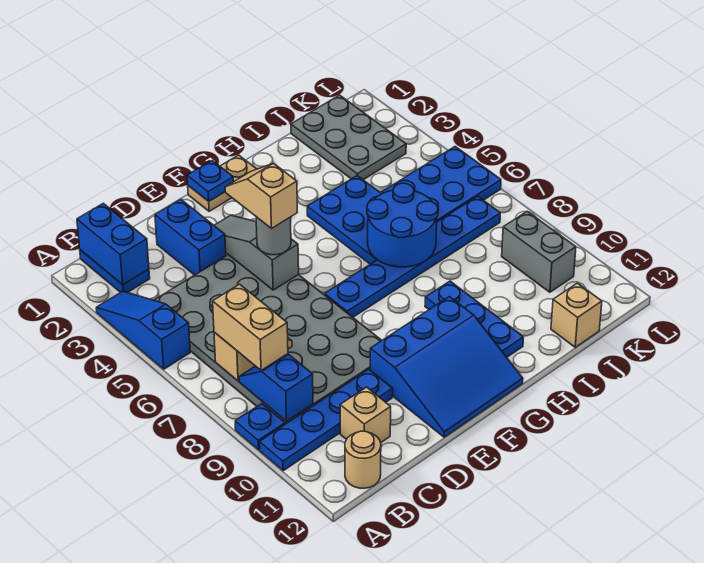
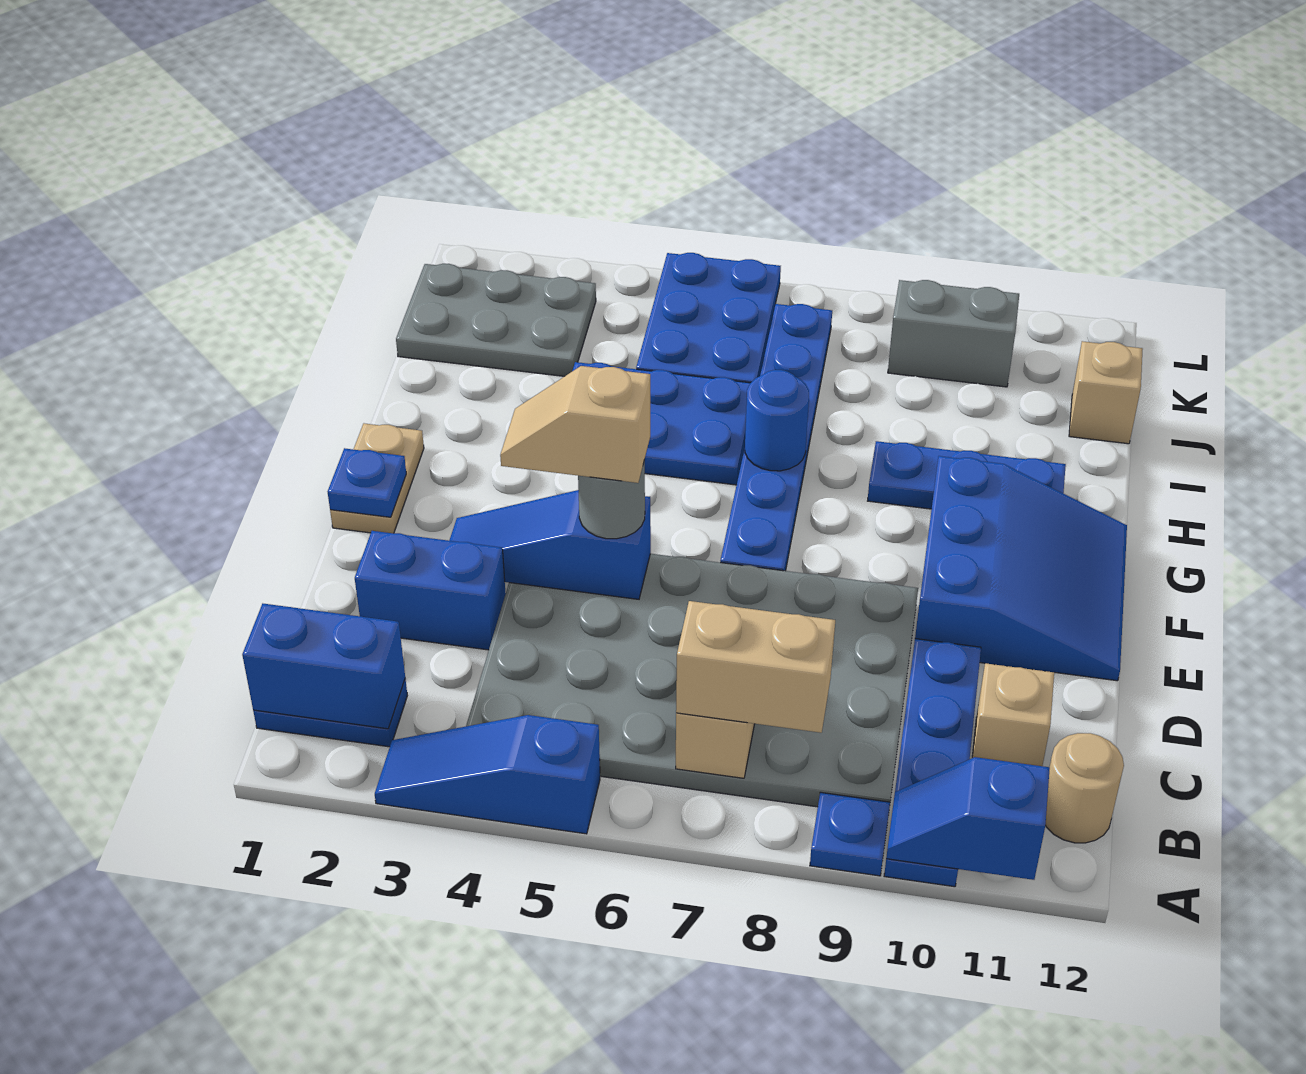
blue slope B8:B9 level 2 top 9 -> blue slope A10:A11 level 2 top 11
grey slope E3:E5 level 2 top 5 -> blue slope E3:E5 level 2 top 5
blue round brick H6:I7 level 2 -> blue round brick H7 level 2

